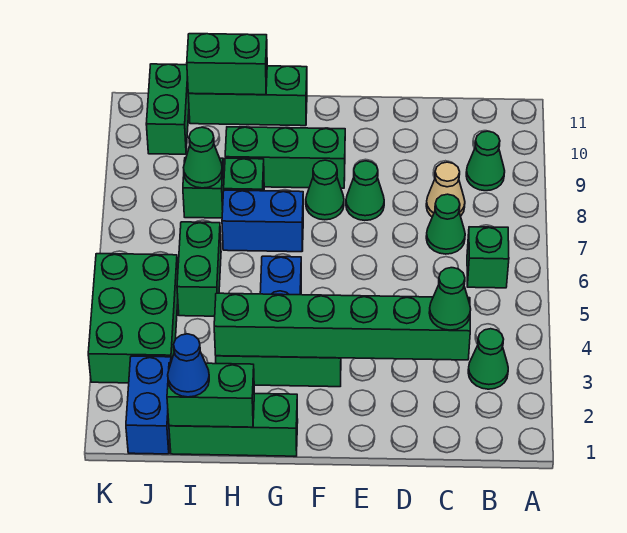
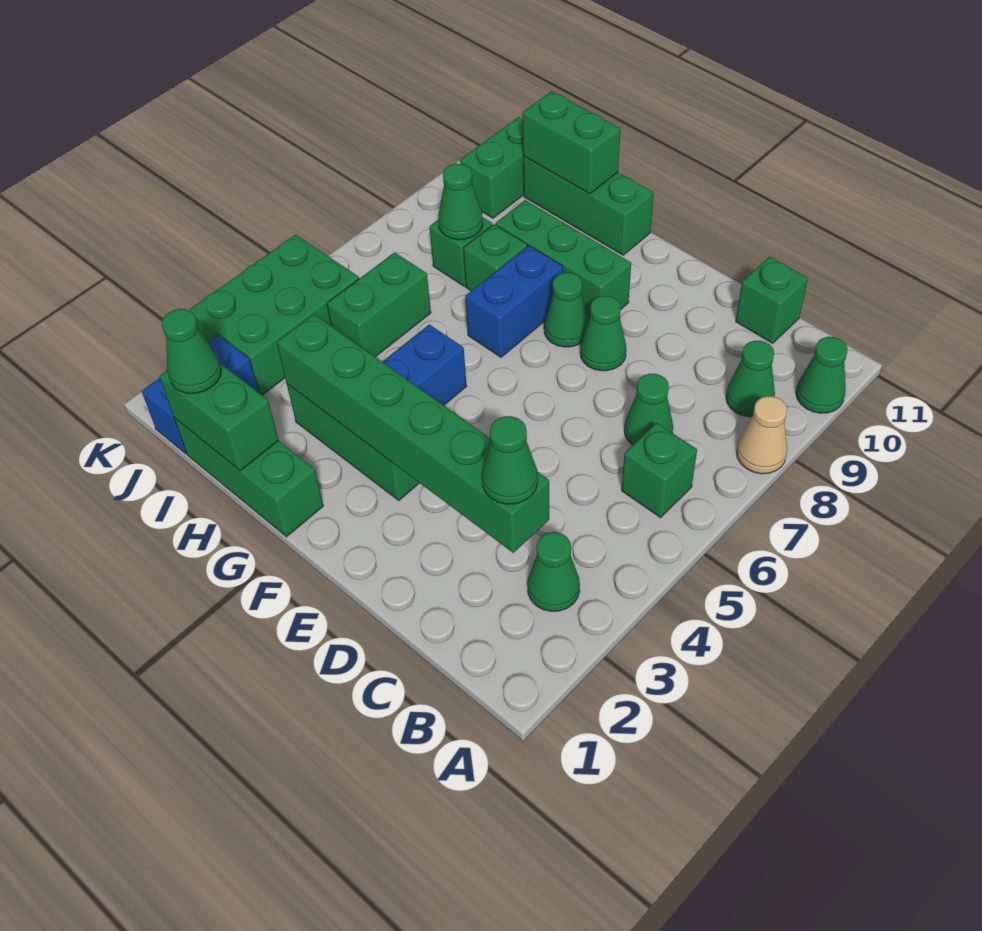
none -> green cone A10 level 1
tan cone C8 level 1 -> tan cone A8 level 1
none -> green brick C11 level 1
blue brick G7:H7 level 1 -> blue brick G7:G8 level 1
blue cone I1 level 3 -> green cone I1 level 3

